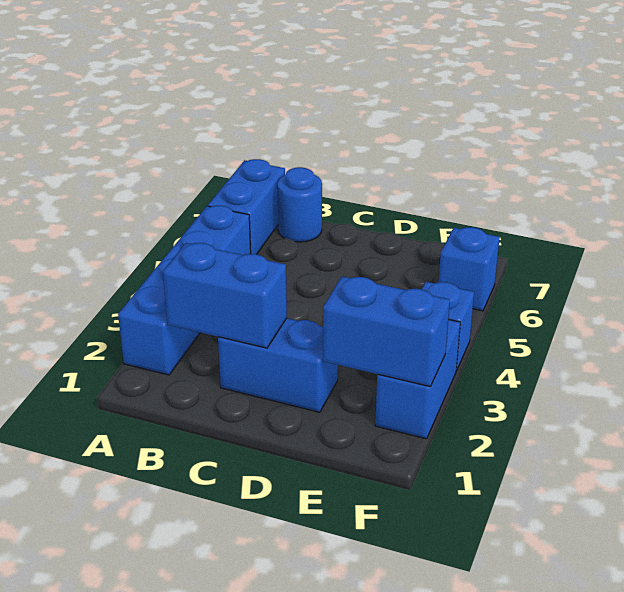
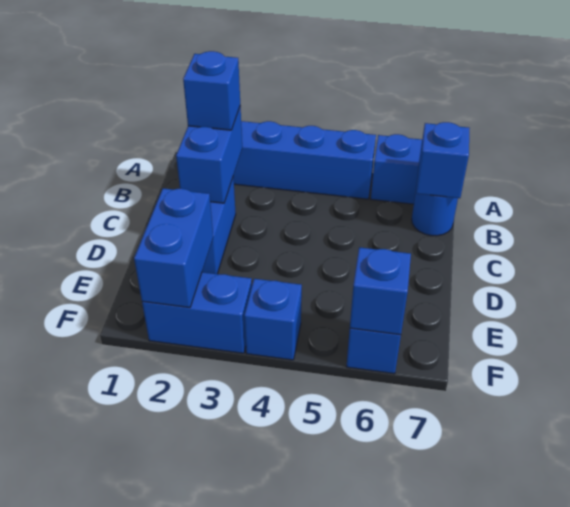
none -> blue brick B2 level 3
none -> blue brick B7 level 2
none -> blue brick F6 level 2

